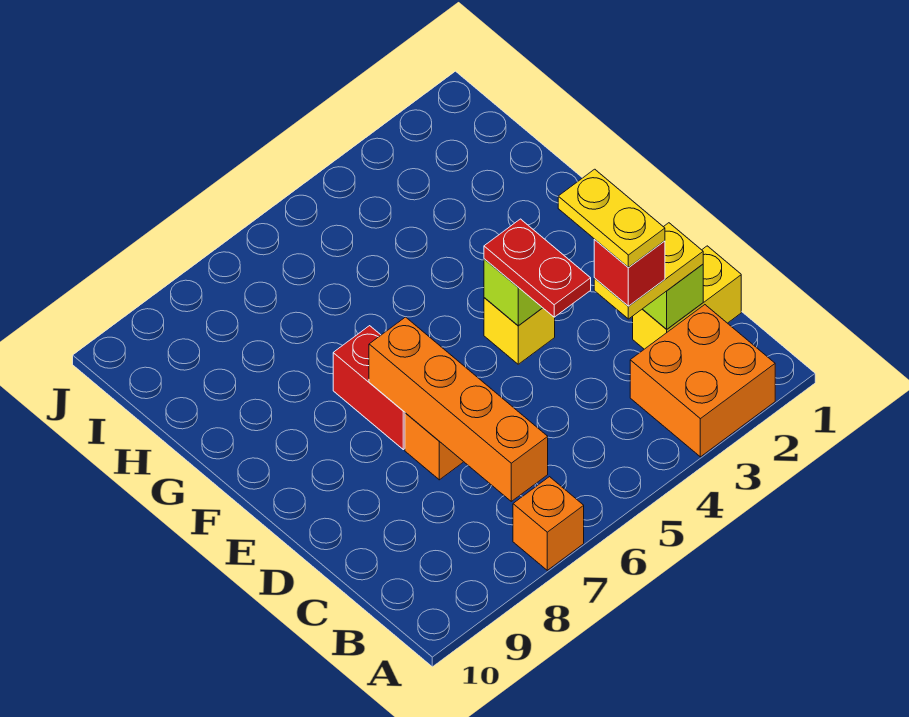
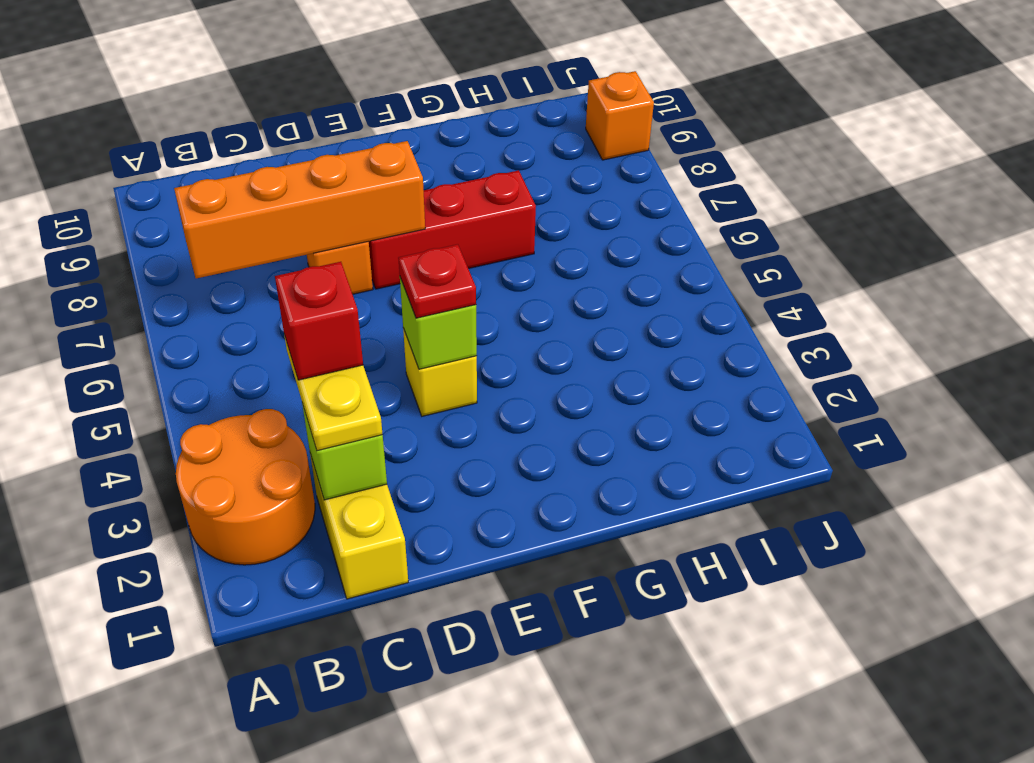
orange brick A2:B3 level 1 -> orange round brick A2:B3 level 1
orange brick A7 level 1 -> orange brick J9 level 1
yellow plate C3:D3 level 5 -> none
red plate D4:E4 level 3 -> red plate E4 level 3
red brick E7:F7 level 1 -> red brick E7:G7 level 1

